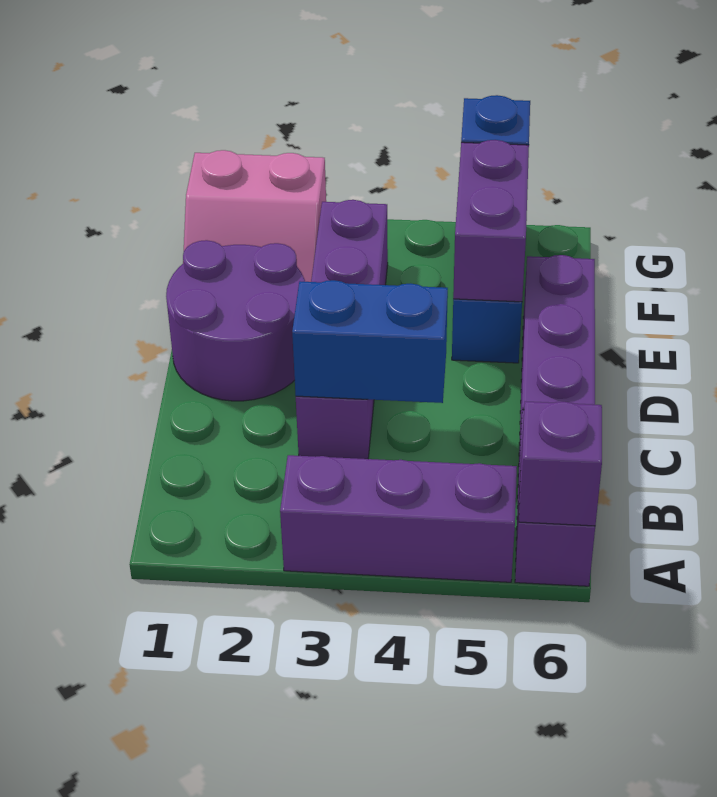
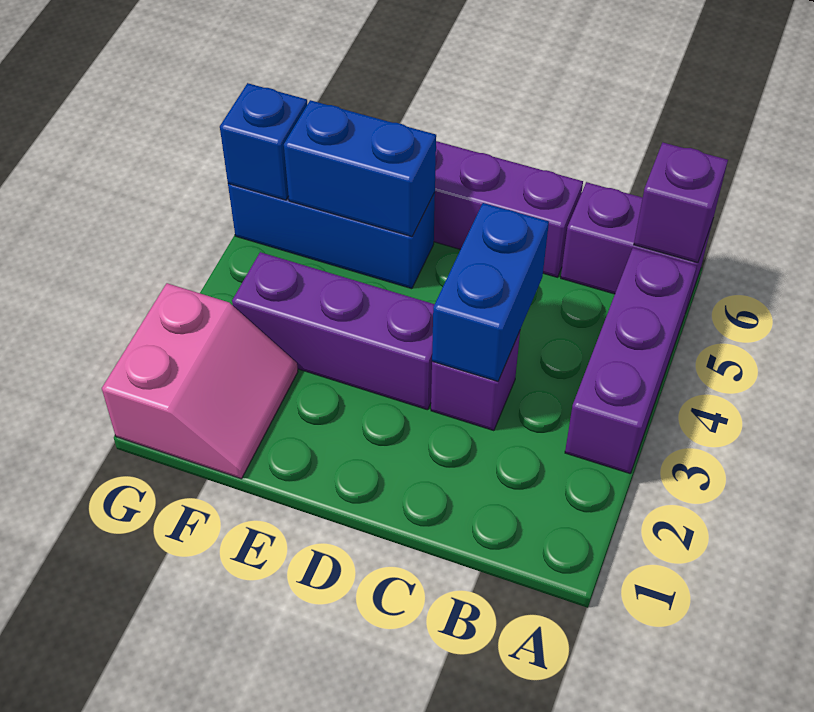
purple round brick D1:E2 level 1 -> none
purple brick E5:F5 level 2 -> blue brick E5:F5 level 2

